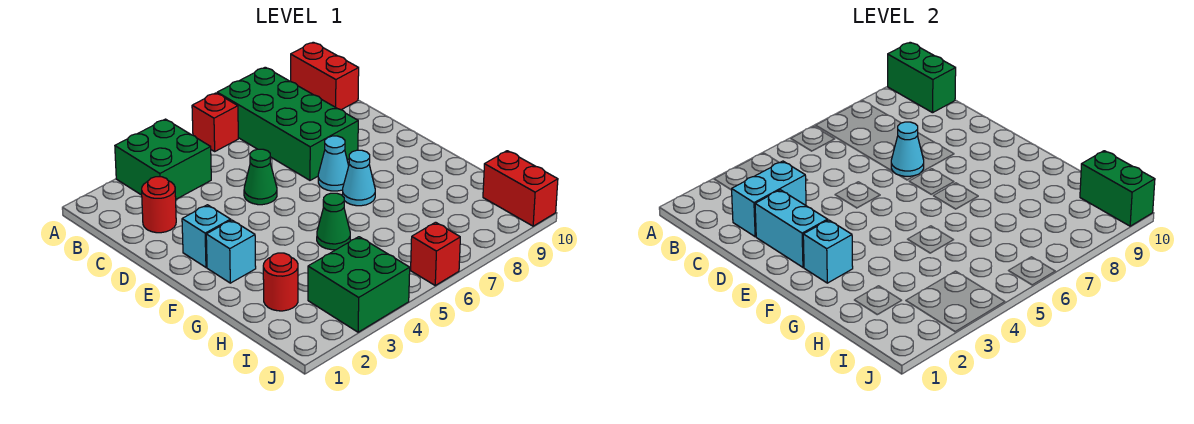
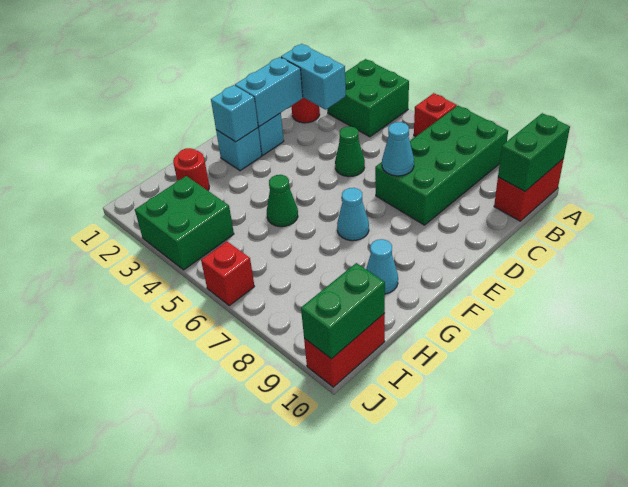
cyan cone E7 level 1 -> cyan cone G9 level 1

